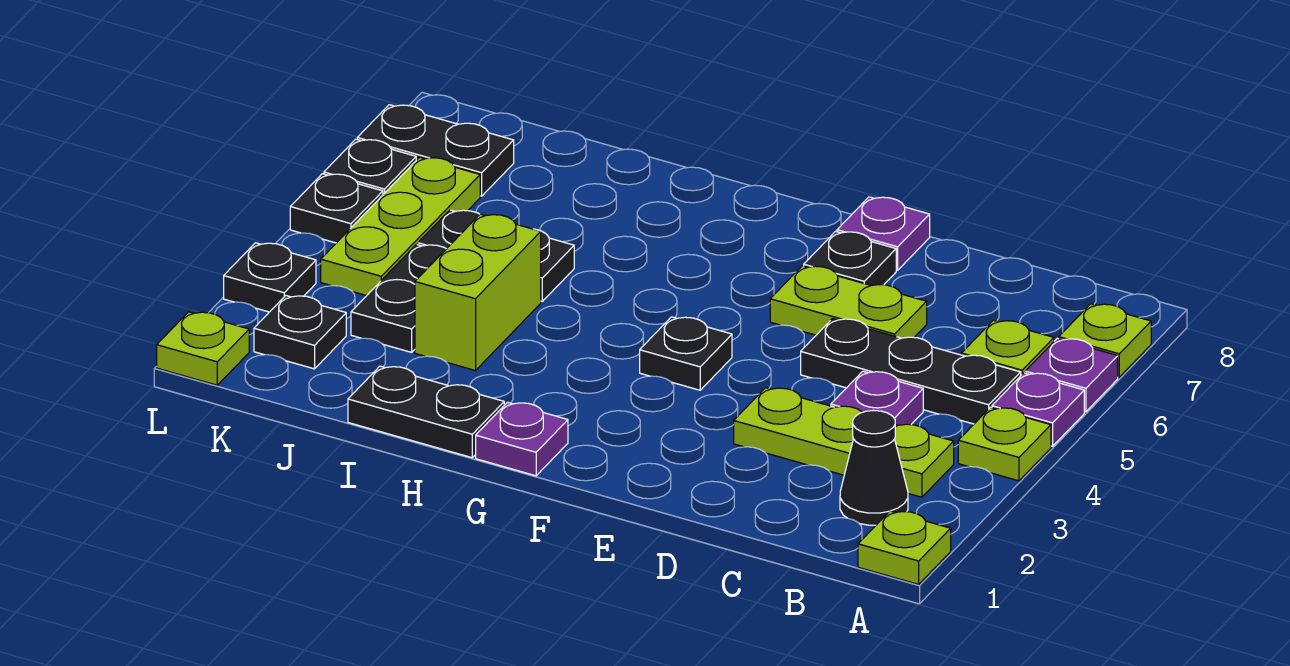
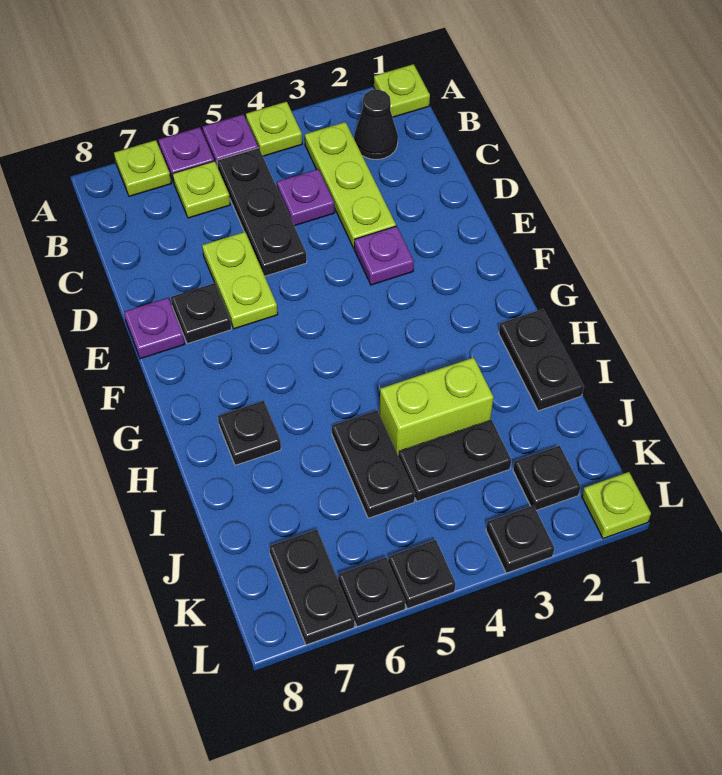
black plate F4 level 1 -> black plate H7 level 1
purple plate G1 level 1 -> purple plate E3 level 1
lime plate K4:K6 level 1 -> none

